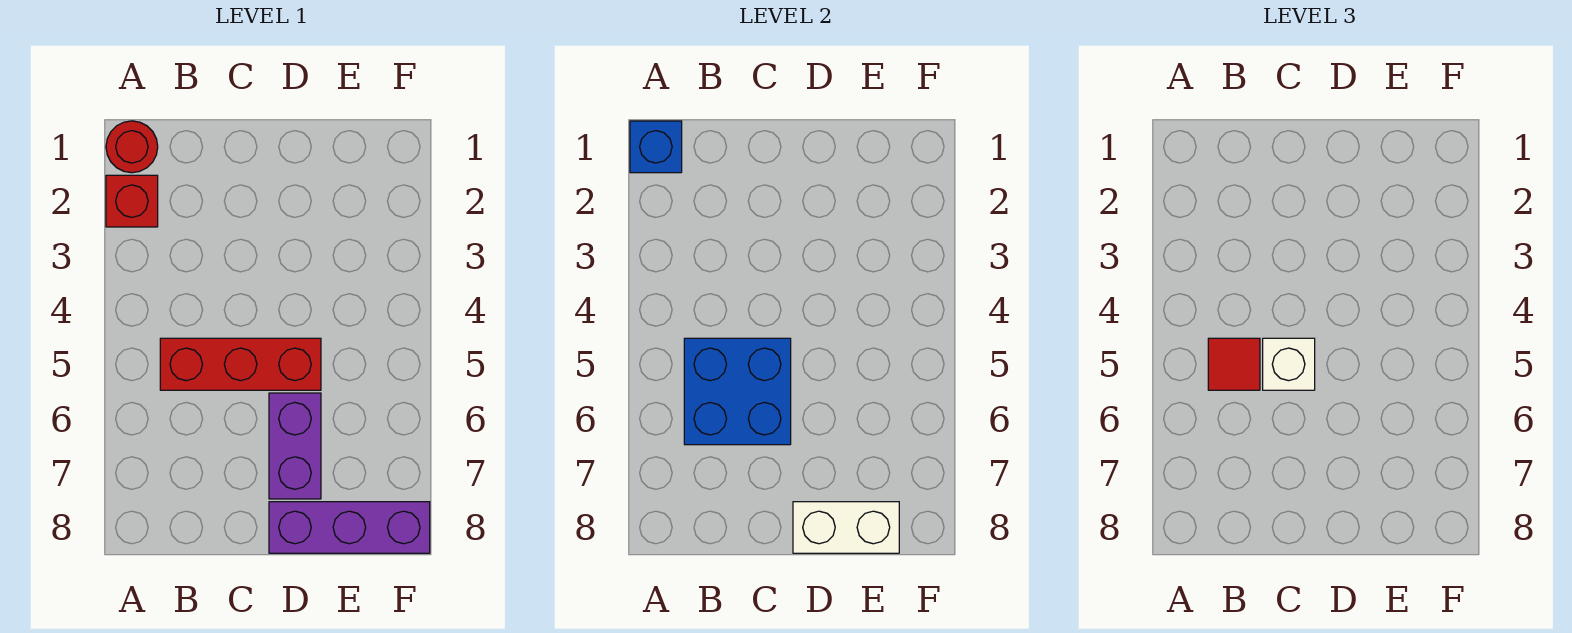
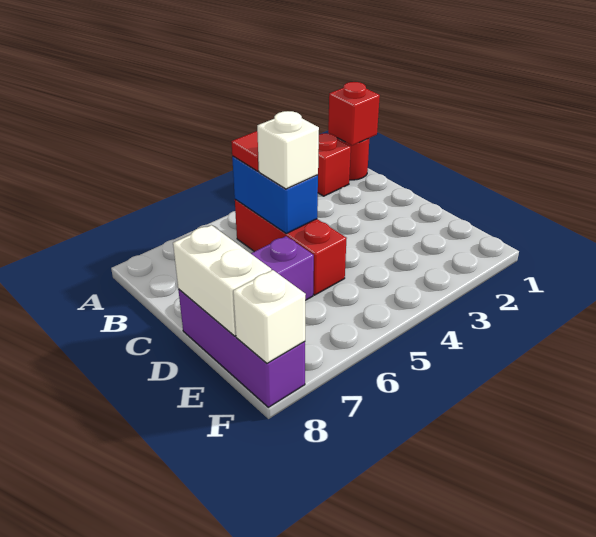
blue brick A1 level 2 -> red brick A1 level 2
blue brick B5:C6 level 2 -> blue brick B5:C5 level 2
none -> white brick F8 level 2

